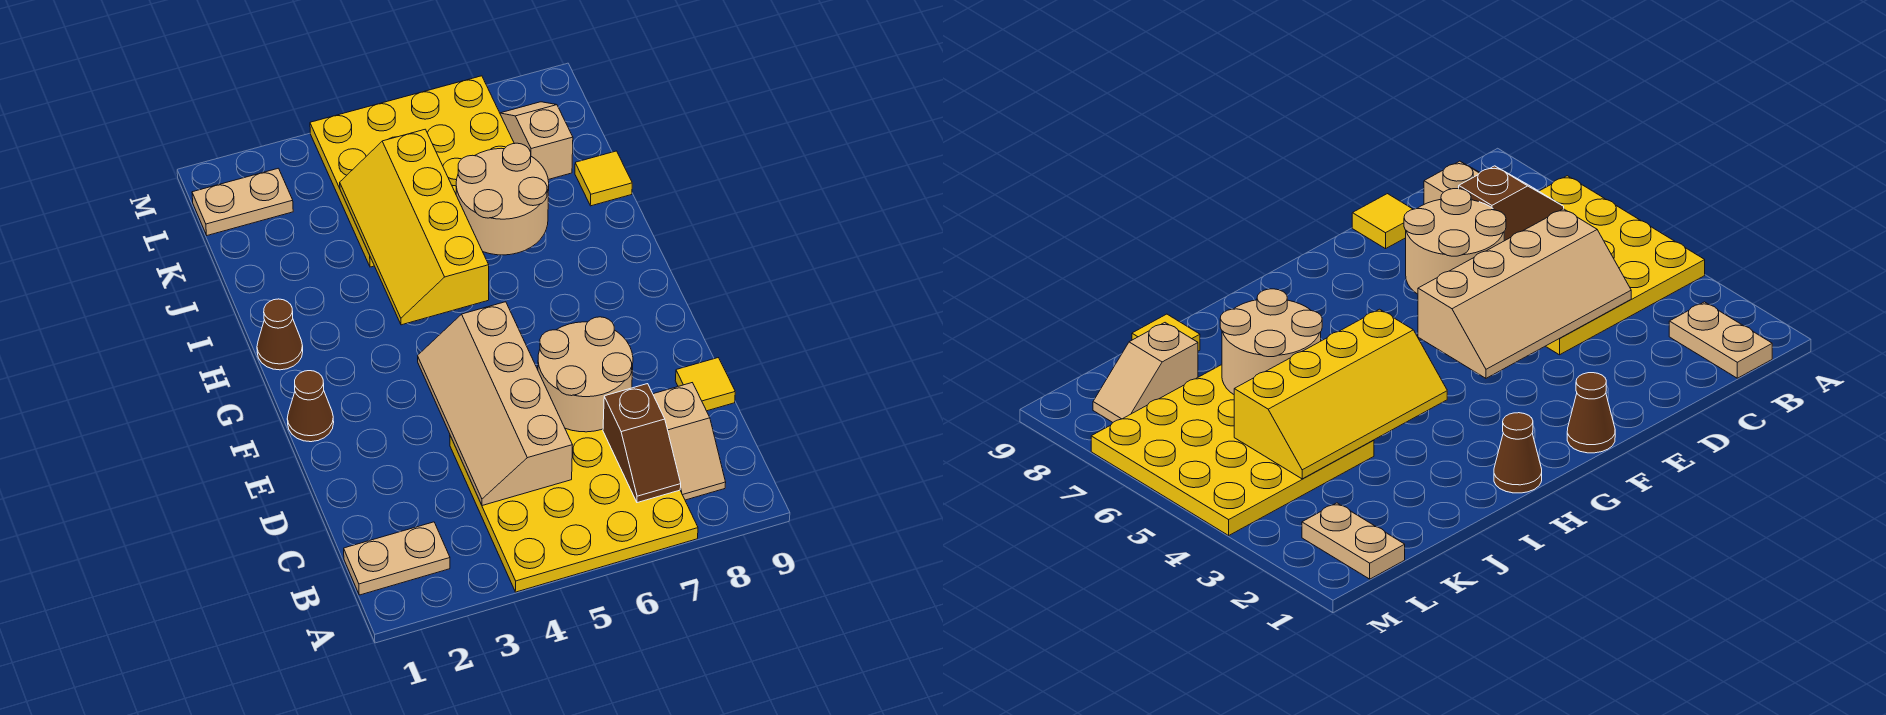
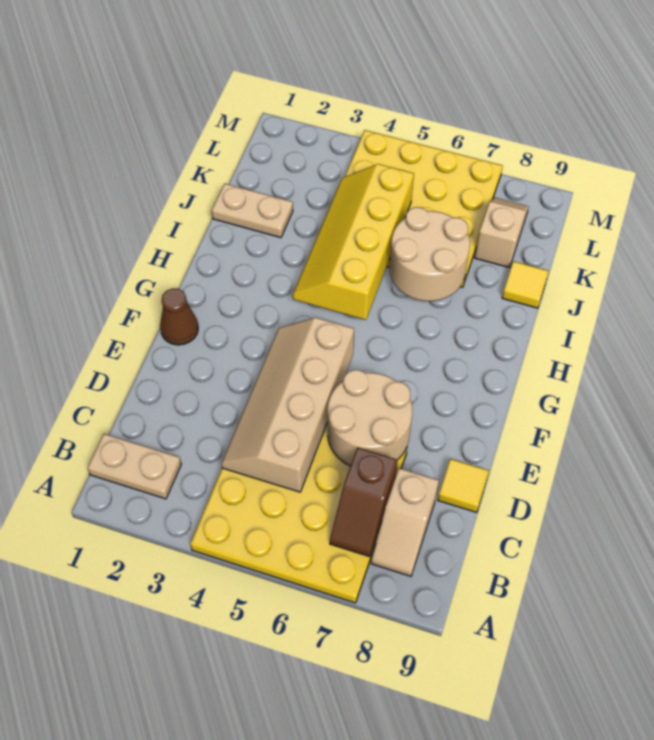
brown cone H1 level 1 -> none
tan plate L1:L2 level 1 -> tan plate J1:J2 level 1

